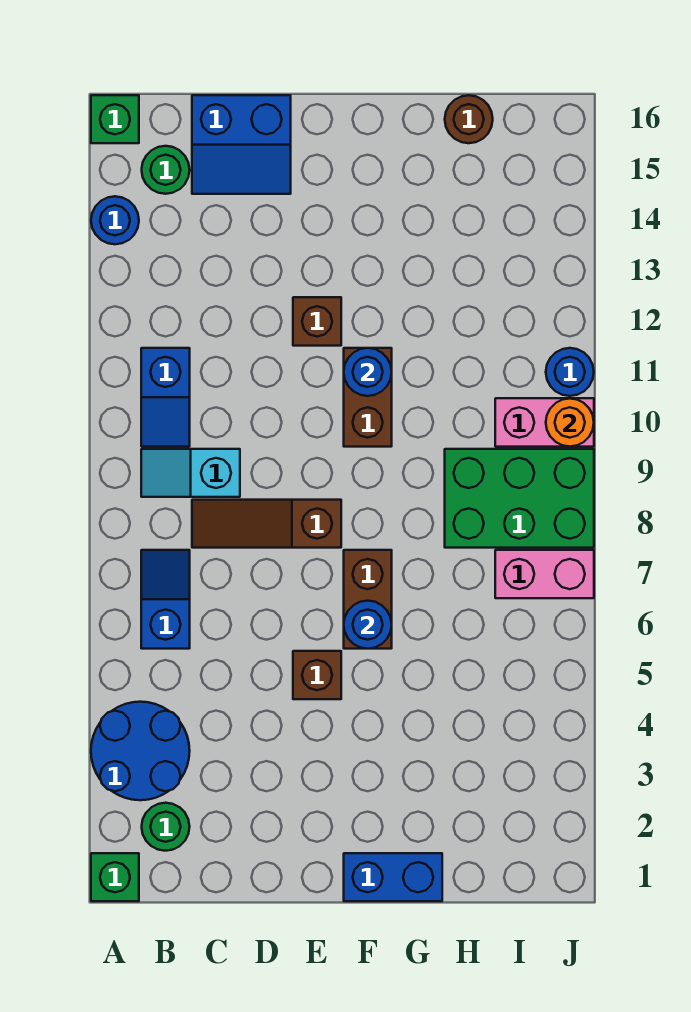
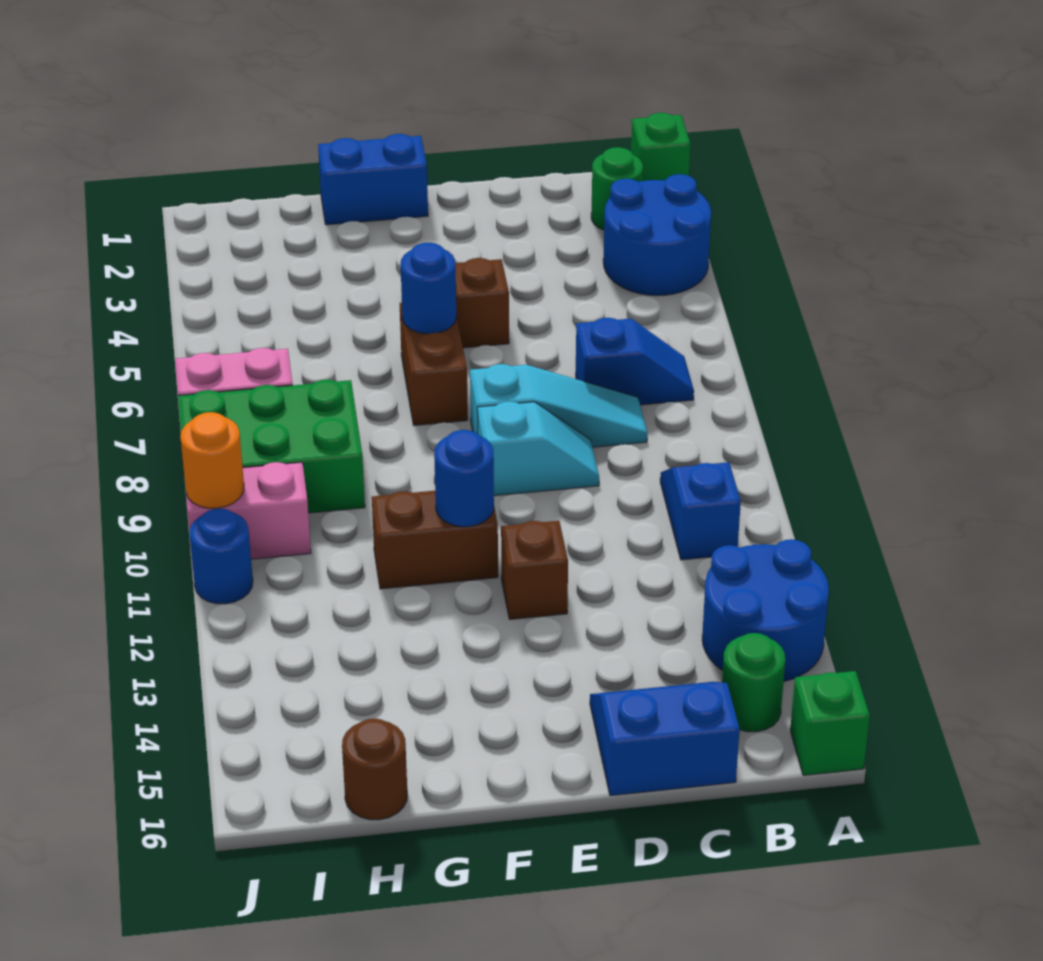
blue round brick A14 level 1 -> blue round brick A13:B14 level 1
blue slope B6:B7 level 1 top 6 -> blue slope B7:C7 level 1 top C
cyan slope B9:C9 level 1 top C -> cyan slope D9:E9 level 1 top E
brown slope C8:E8 level 1 top E -> cyan slope C8:E8 level 1 top E
brown brick F10:F11 level 1 -> brown brick F11:G11 level 1

